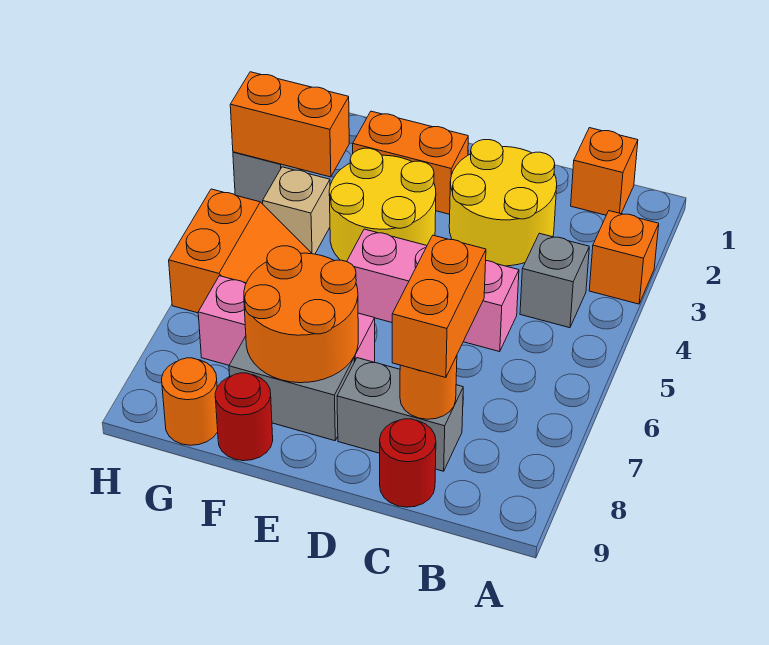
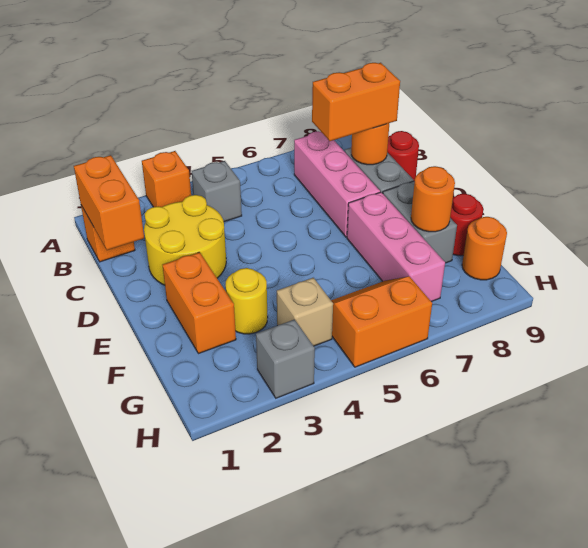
pink brick C5:E5 level 1 -> pink brick B7:D7 level 1
yellow round brick E3:F4 level 1 -> yellow round brick F3 level 1
orange round brick E7:F8 level 2 -> orange round brick F8 level 2
orange brick G3:H3 level 2 -> orange brick B1:C1 level 2

